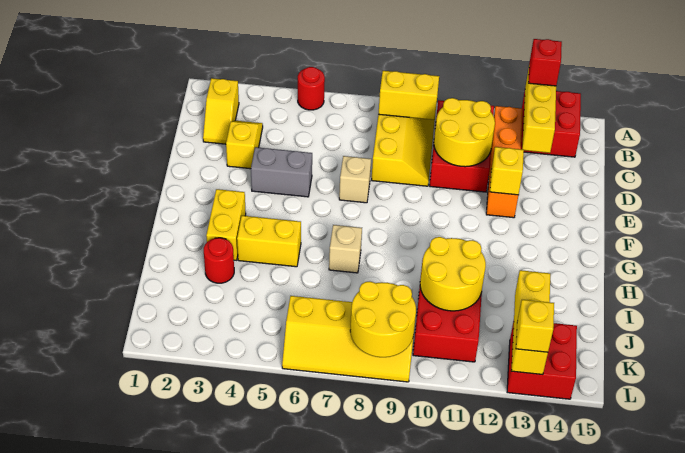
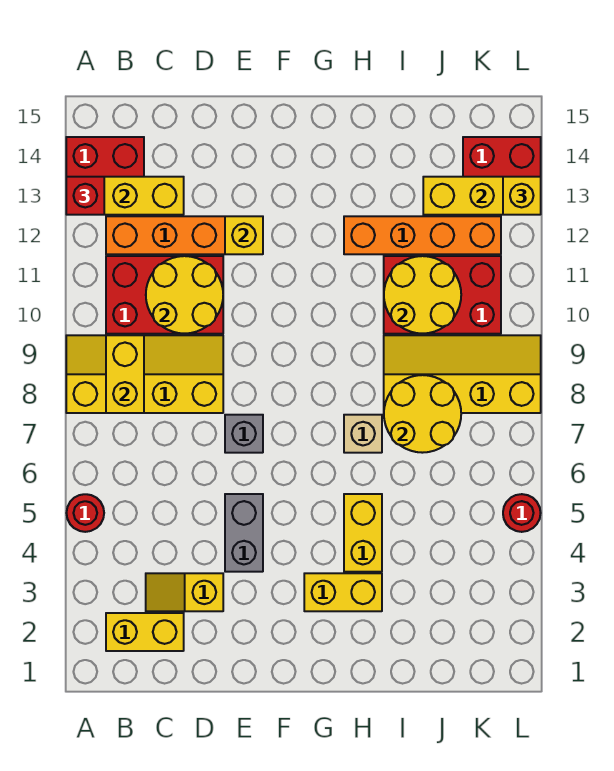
yellow slope B2:C2 level 1 top B -> yellow brick B2:C2 level 1
tan brick E7 level 1 -> grey brick E7 level 1
none -> orange brick H12:K12 level 1
red round brick I3 level 1 -> red round brick L5 level 1
yellow slope K6:L9 level 1 top K -> yellow slope I8:L9 level 1 top 8
yellow round brick K8:L9 level 2 -> yellow round brick I7:J8 level 2

